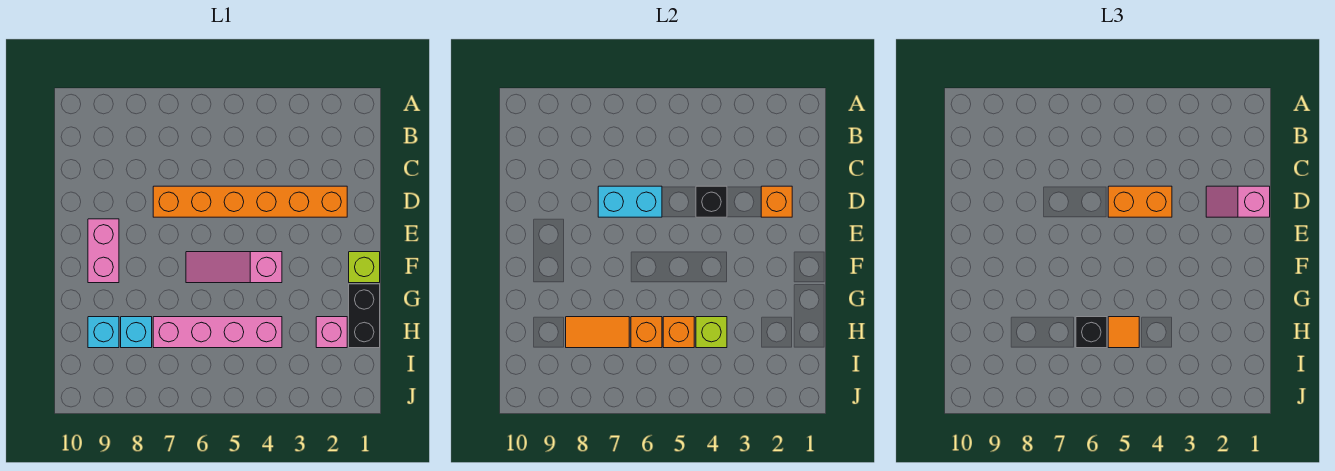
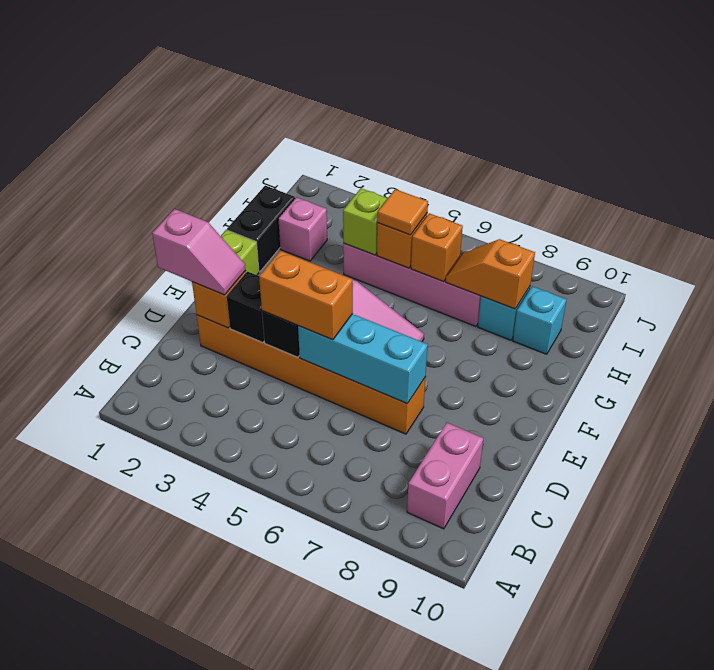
cyan brick D6:D7 level 2 -> cyan brick D5:D7 level 2
pink brick E9:F9 level 1 -> pink brick B9:C9 level 1
black brick H6 level 3 -> black brick D3 level 2
orange tile H7:H8 level 2 -> orange slope H7:H8 level 2 top 8

